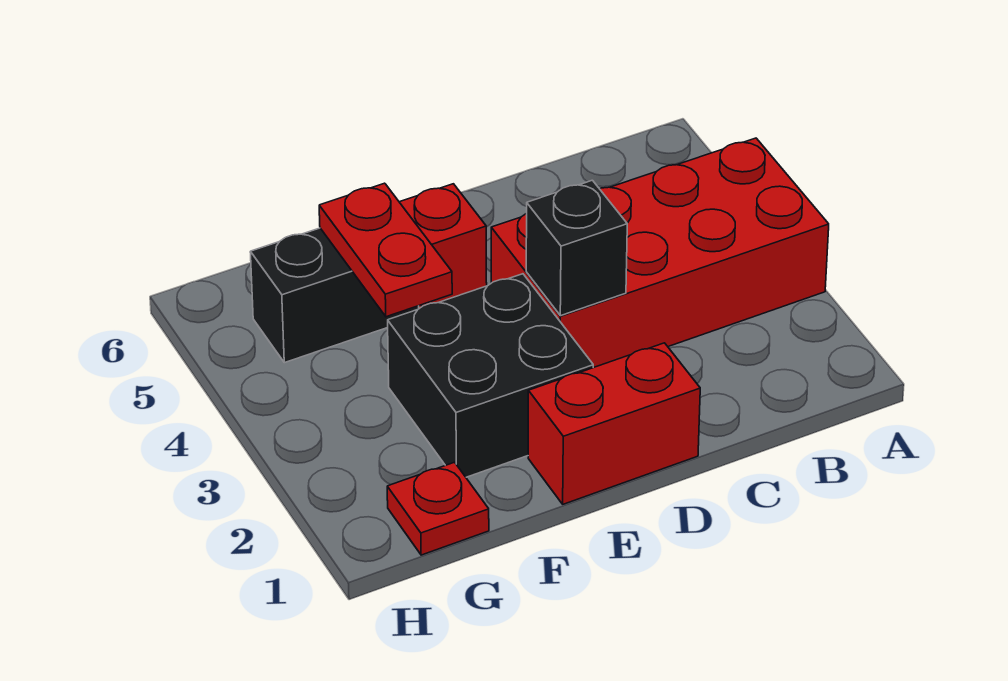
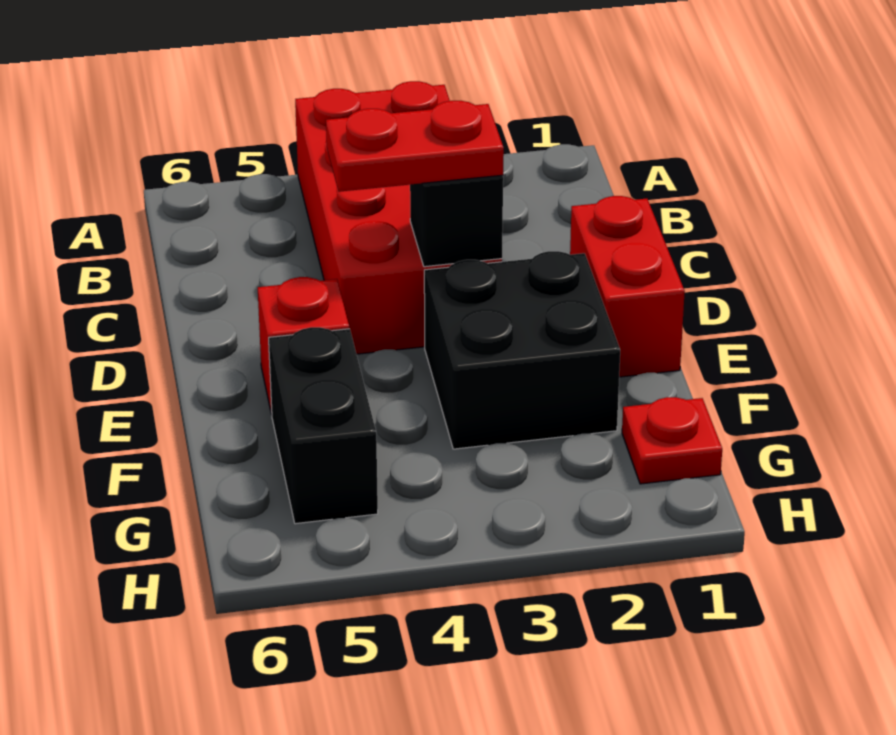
red plate F4:F5 level 2 -> red plate D3:D4 level 3

